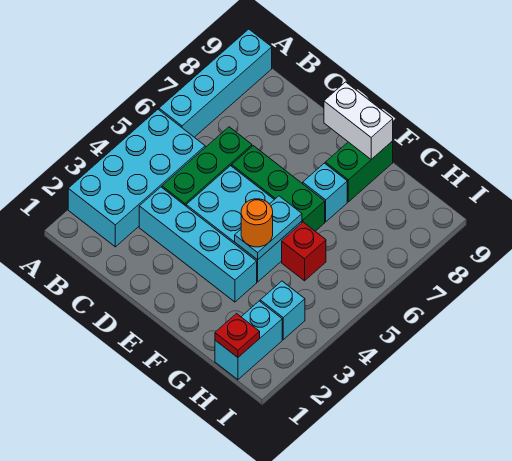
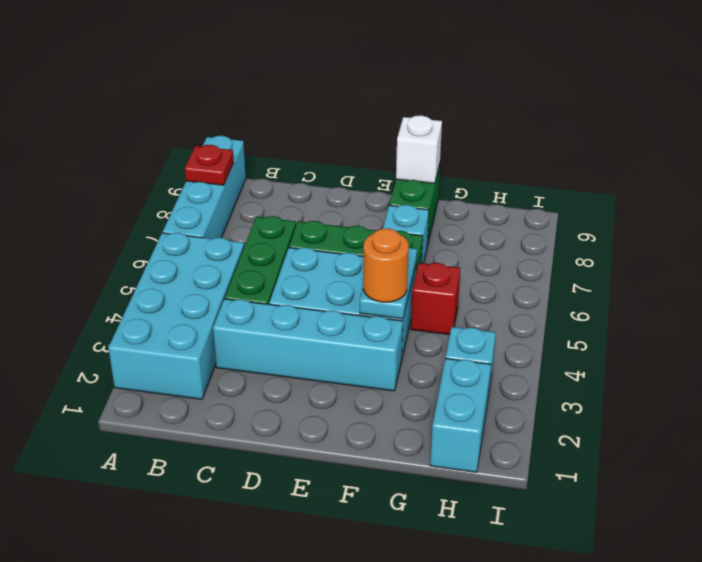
white brick E9:F9 level 2 -> white brick F9 level 2
red plate H1 level 2 -> red plate A8 level 2

